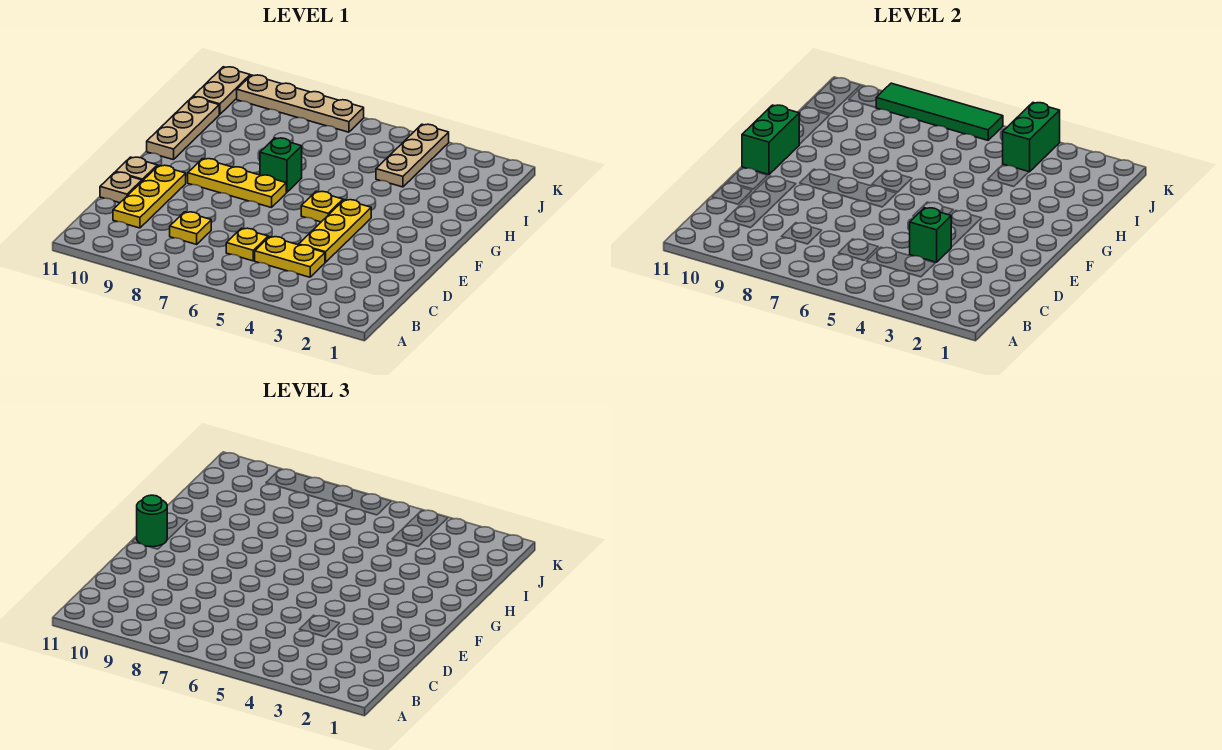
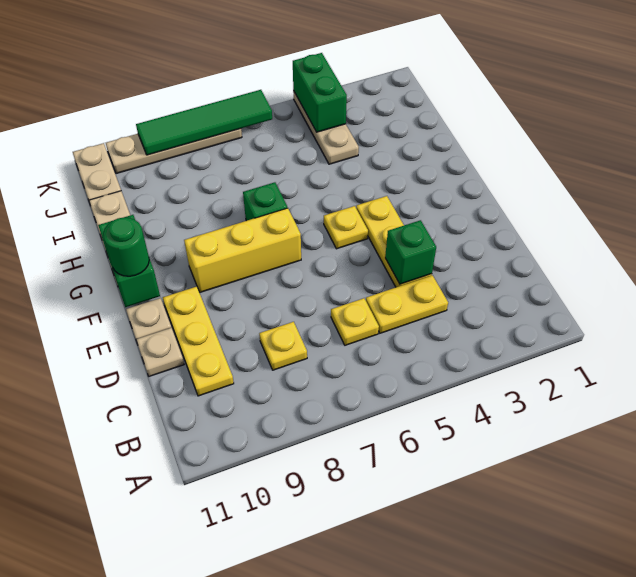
yellow plate F7:F9 level 1 -> yellow brick F7:F9 level 1

